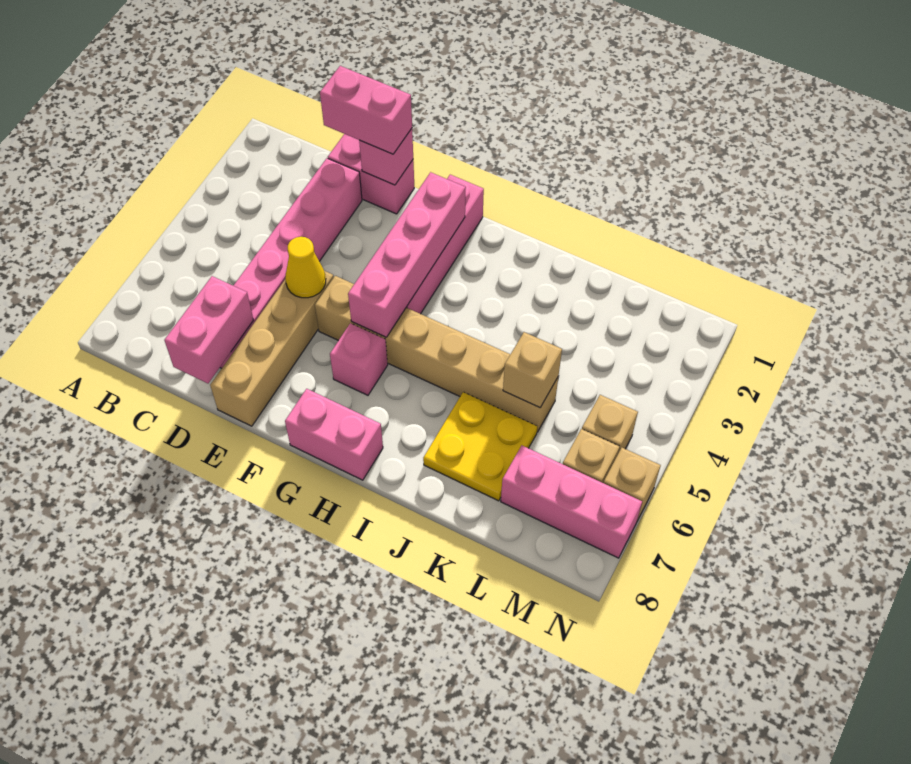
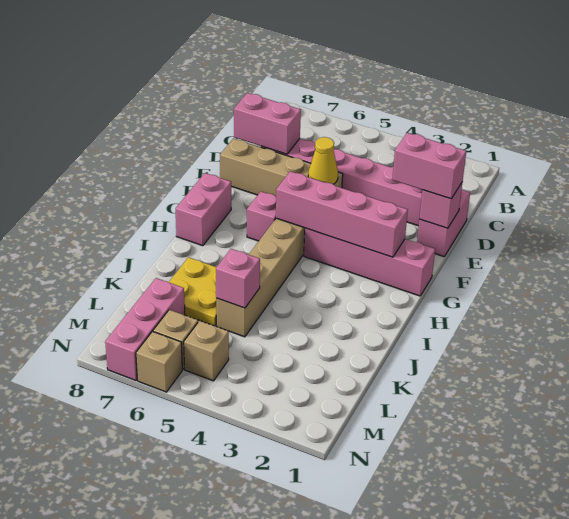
pink brick D1:E1 level 3 -> pink brick E1:E2 level 3
tan brick K5 level 2 -> pink brick K5 level 2

